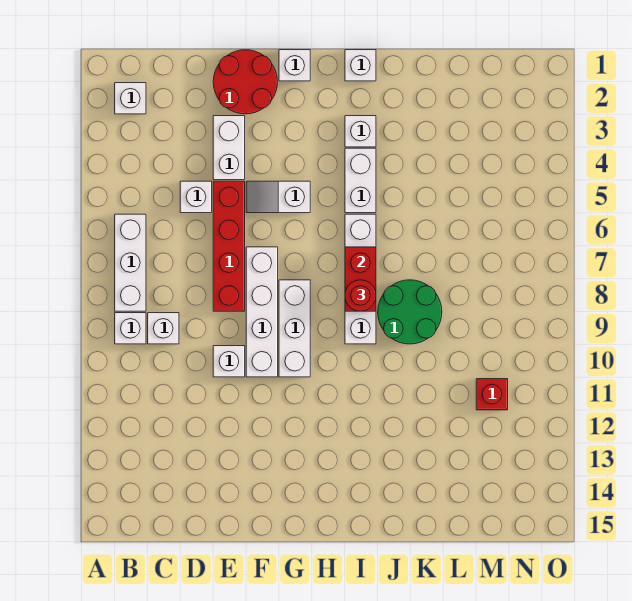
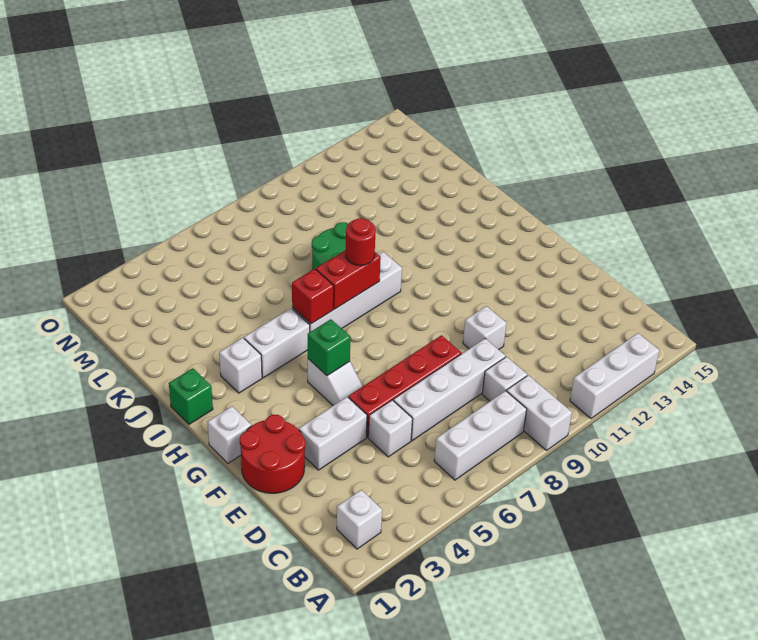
white brick B9 level 1 -> white brick A9:B9 level 1
white brick F7:F10 level 1 -> white brick D6:D9 level 1
none -> green brick G5 level 2
white brick G8:G10 level 1 -> white brick A11:A13 level 1
white brick I1 level 1 -> green brick I1 level 1
red brick M11 level 1 -> red brick I6 level 2

